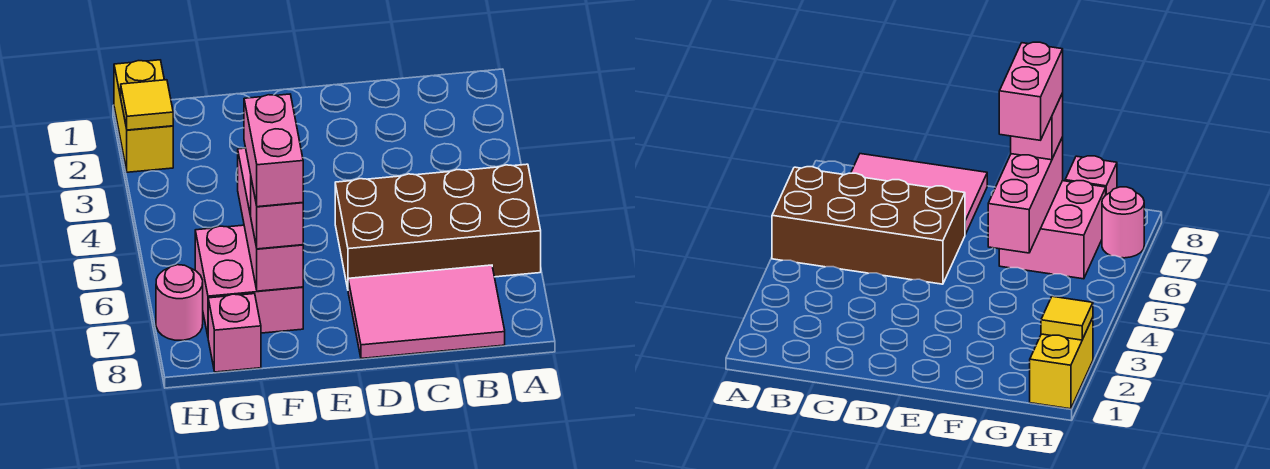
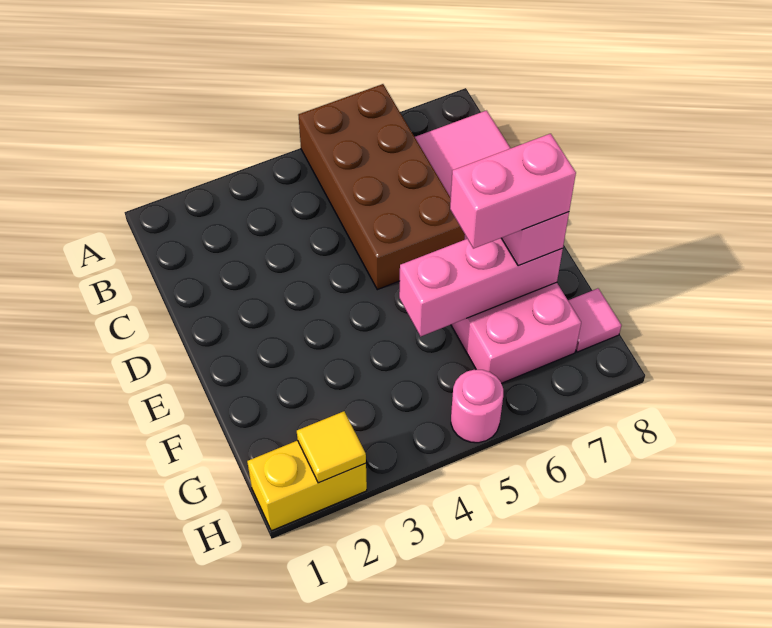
pink brick G8 level 1 -> pink tile G8 level 1
pink round brick H7 level 1 -> pink round brick H5 level 1

